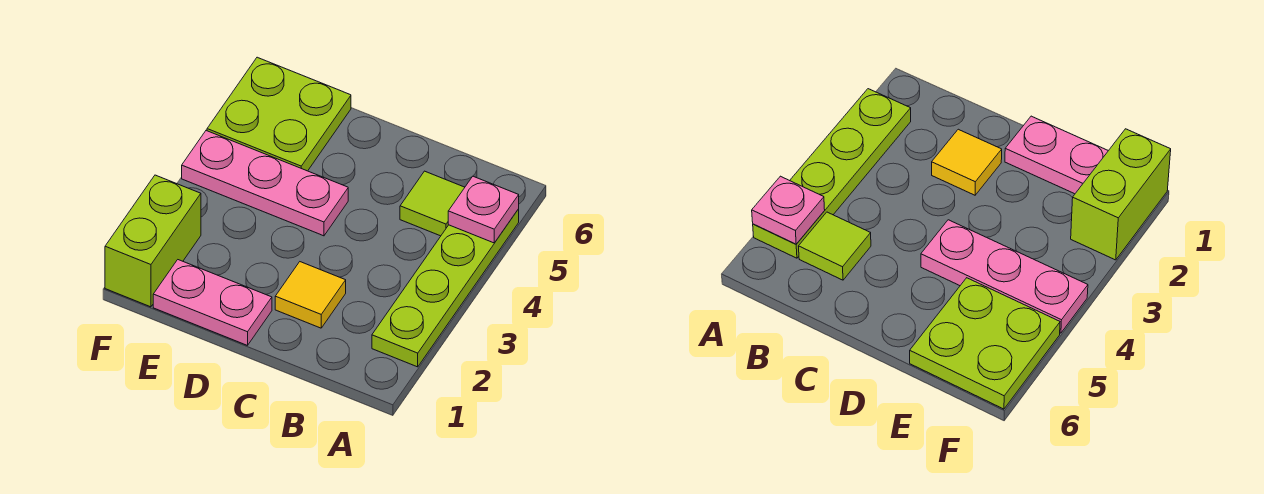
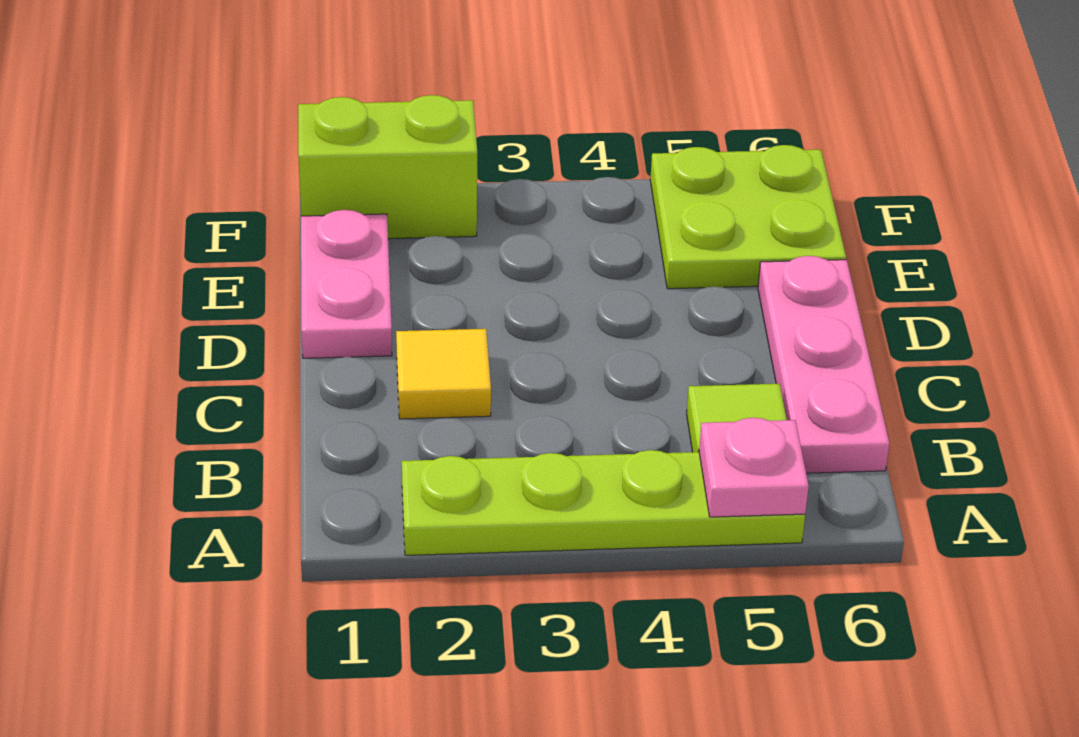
pink plate D4:F4 level 1 -> pink plate B6:D6 level 1

